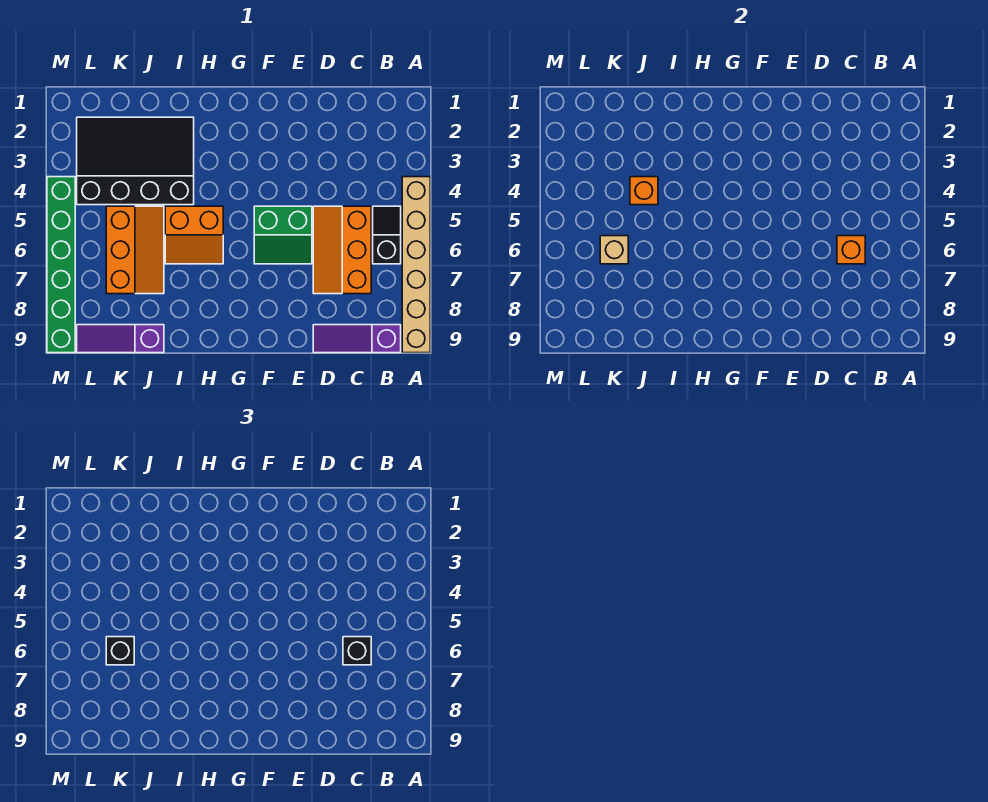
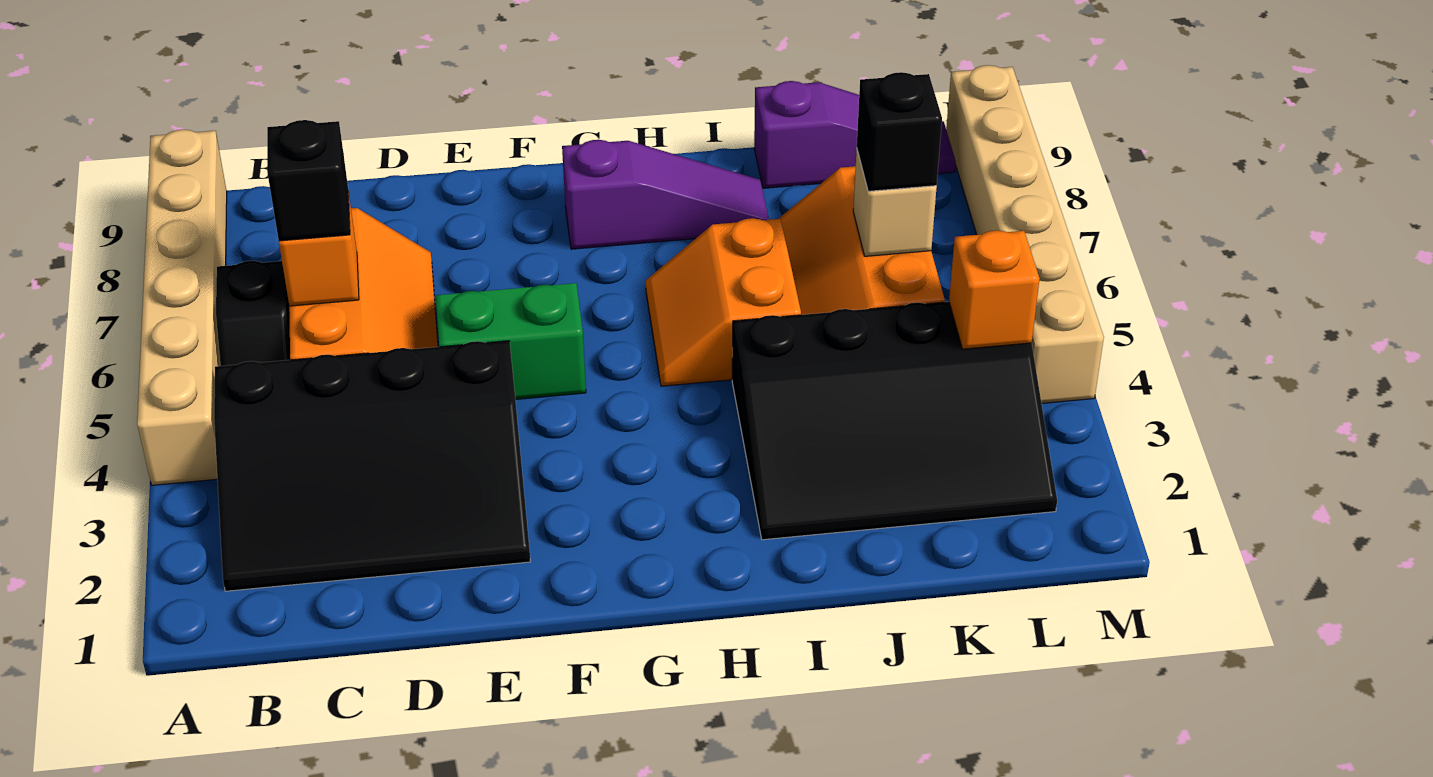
none -> black slope B2:E4 level 1 top 4
purple slope B9:D9 level 1 top B -> purple slope G8:I8 level 1 top G
orange slope H5:I6 level 1 top 5 -> orange slope H5:I6 level 1 top I
orange brick J4 level 2 -> orange brick L4 level 2
green brick M4:M9 level 1 -> tan brick M4:M9 level 1

